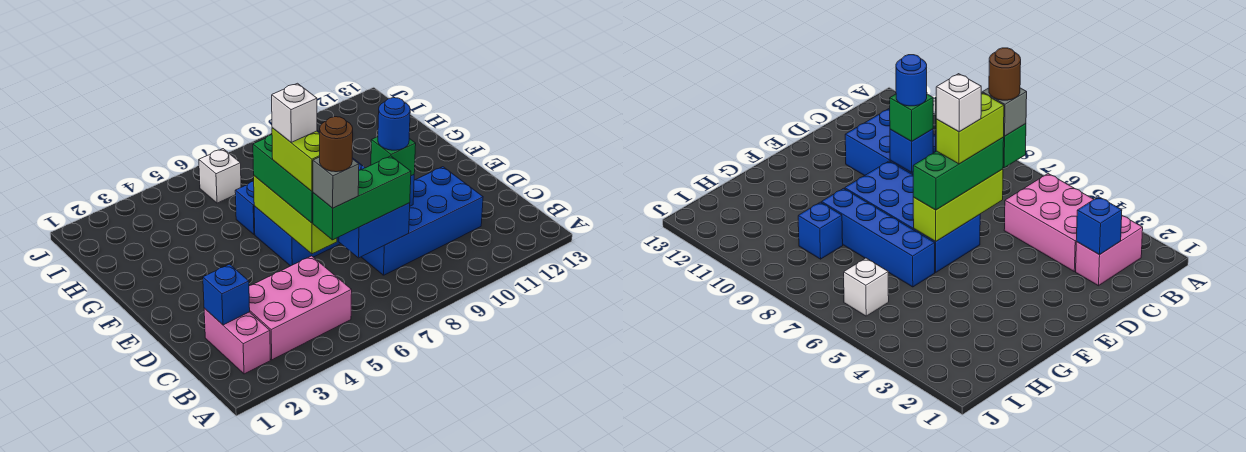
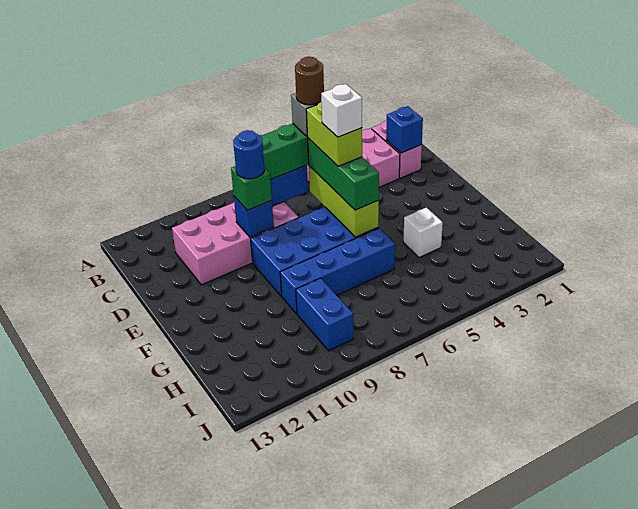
blue brick C8:D11 level 1 -> pink brick C8:D11 level 1
blue brick H9 level 1 -> blue brick H9:I9 level 1
white brick I6 level 1 -> white brick G4 level 1

